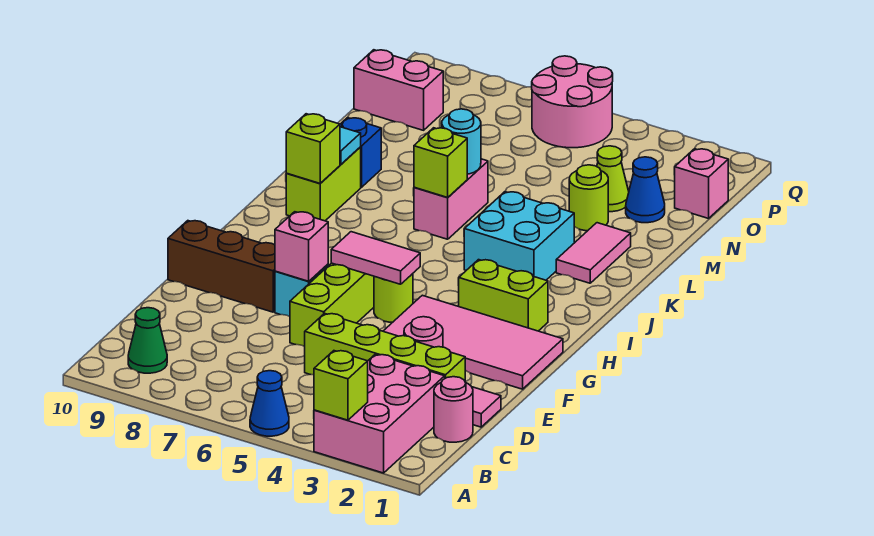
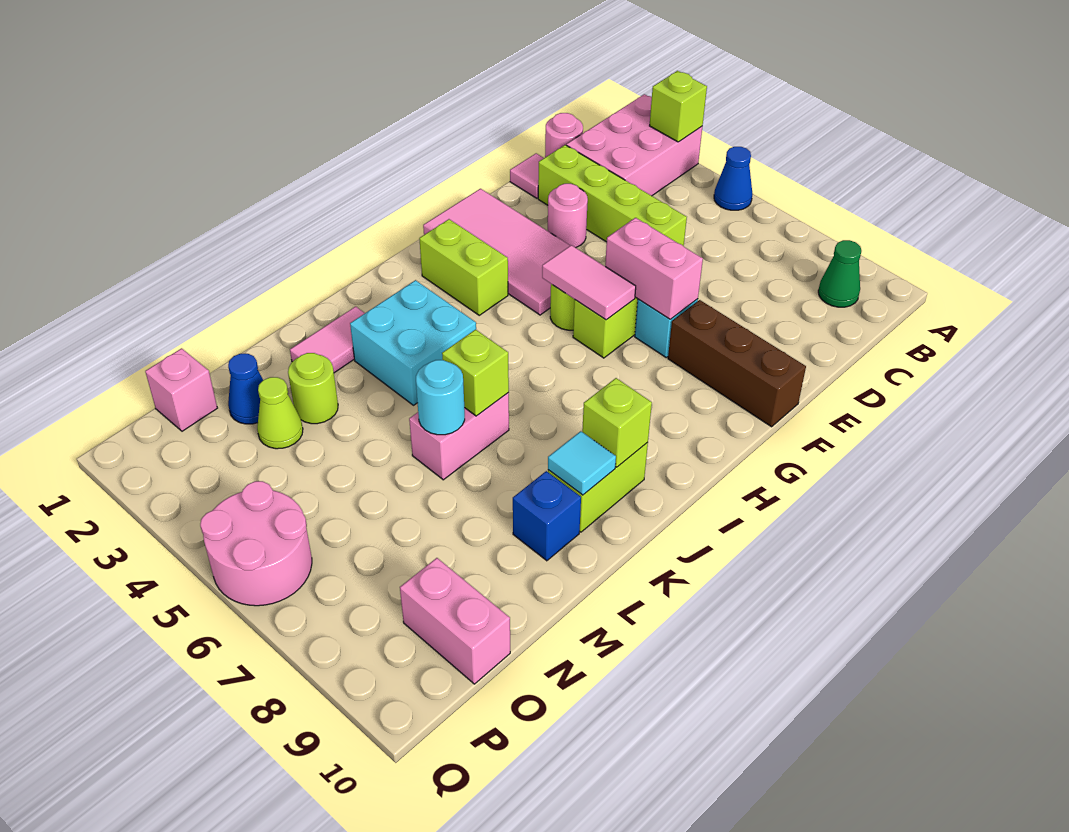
pink brick F7 level 2 -> pink brick F6:F7 level 2

